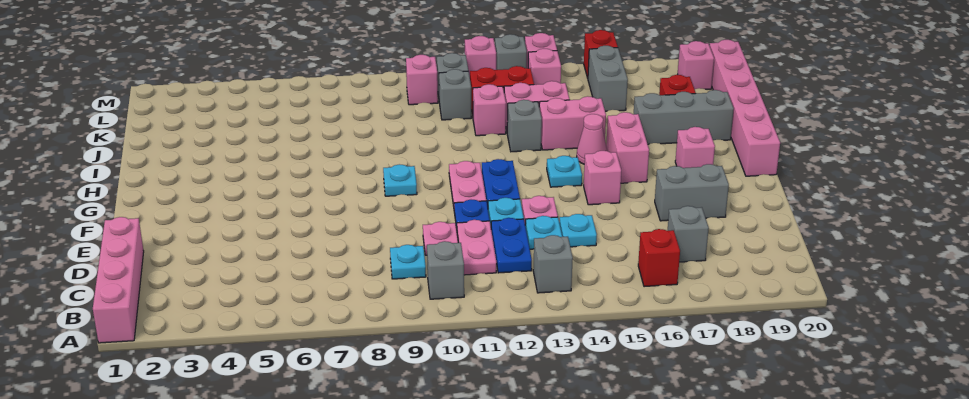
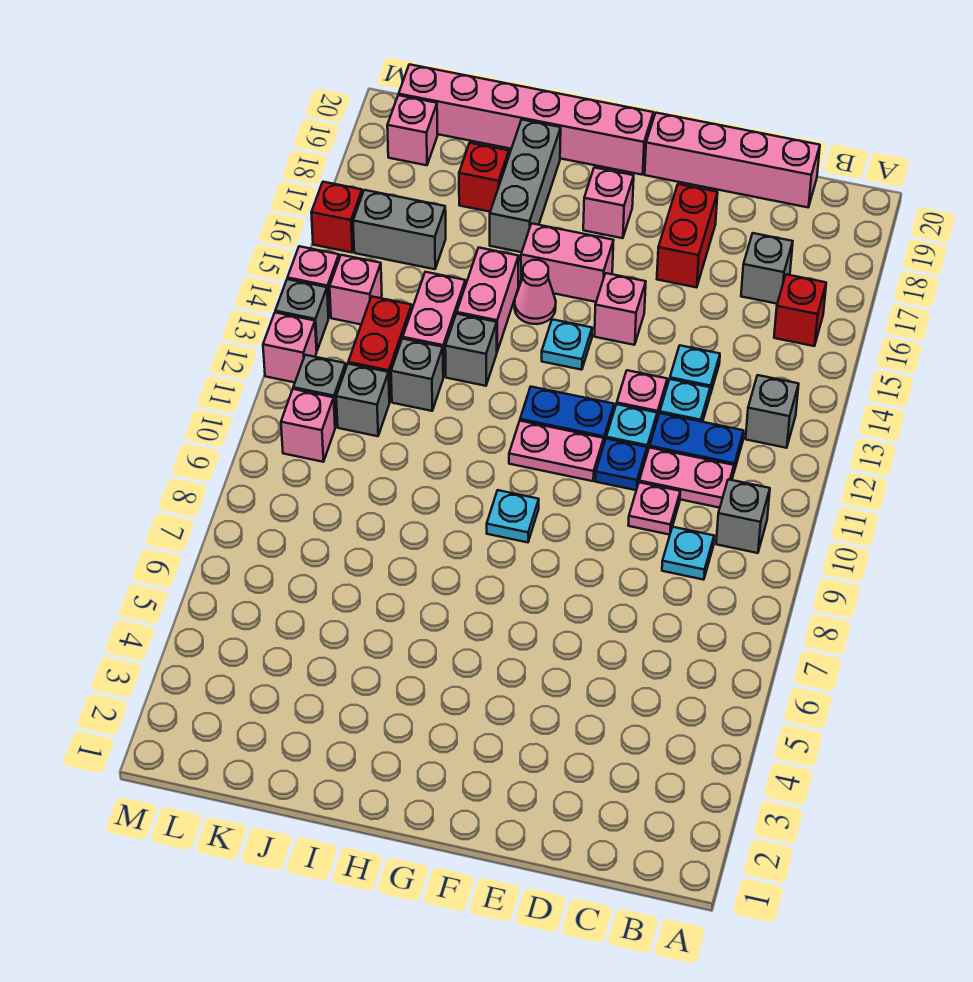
pink brick A1:D1 level 1 -> pink brick C20:F20 level 1
grey brick E17:E18 level 1 -> red brick E17:E18 level 1
pink brick J12 level 1 -> grey brick J12 level 1

